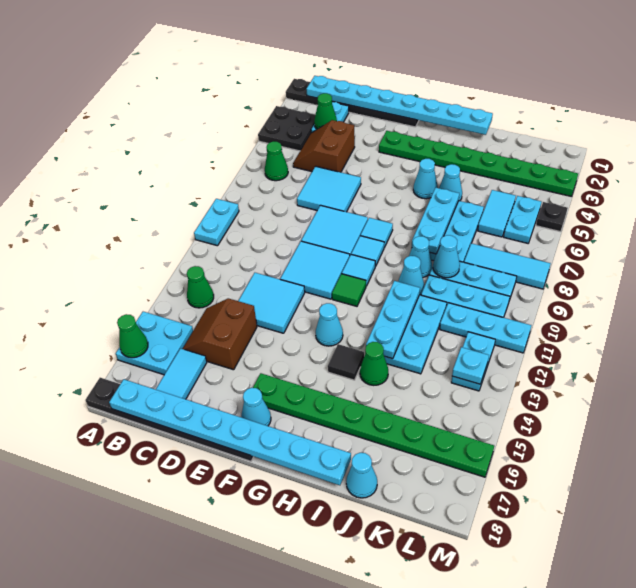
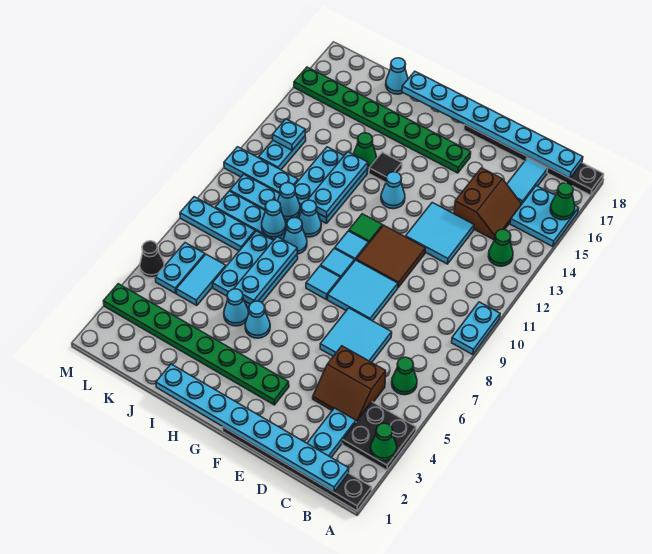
green cone C3 level 2 -> green cone A3 level 2
brown slope C4:D5 level 1 top D -> brown slope C4:D5 level 1 top 5
cyan tile E10:F11 level 1 -> brown tile E10:F11 level 1
cyan cone F17 level 1 -> cyan cone J10 level 2
cyan tile K8:M8 level 1 -> cyan plate K8:M8 level 1
black plate M5 level 1 -> black cone M5 level 1

